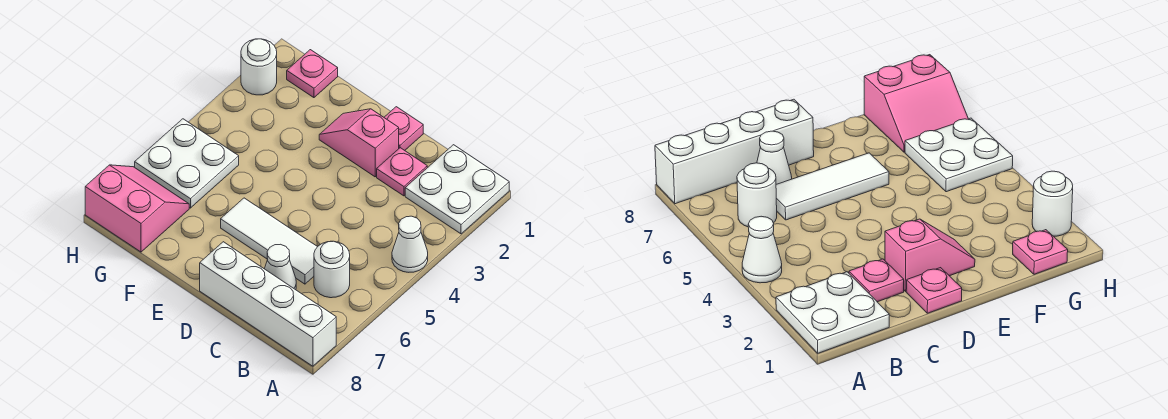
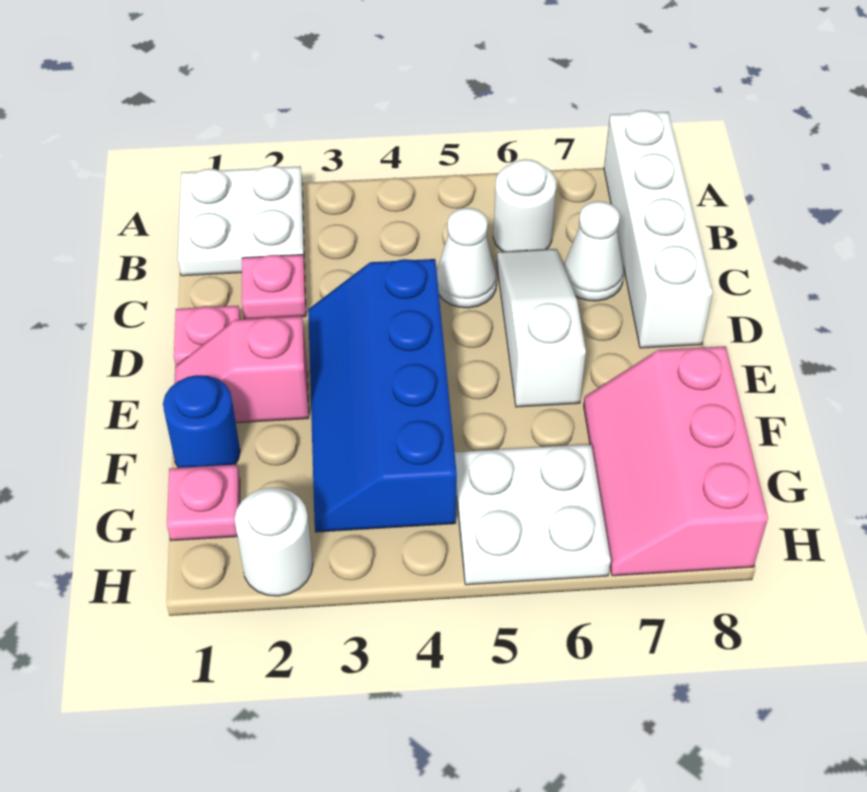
white cone A4 level 1 -> white cone C5 level 1
white tile C6:E6 level 1 -> white slope C6:E6 level 1 top E
pink slope D2:E2 level 1 top D -> pink slope E1:E2 level 1 top 2
none -> blue slope D3:G4 level 1 top 4
none -> blue round brick F1 level 1
pink slope G7:H8 level 1 top 8 -> pink slope F7:H8 level 1 top 8

